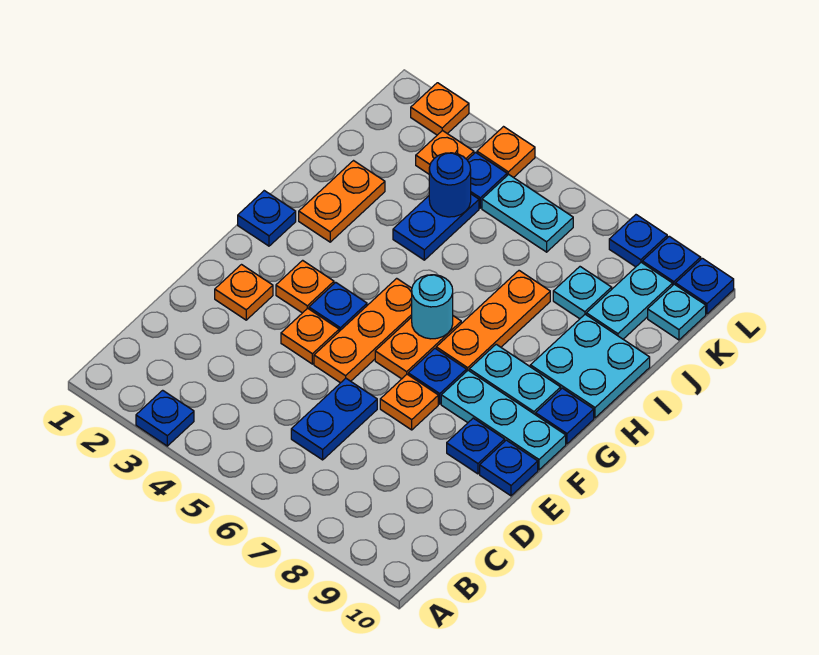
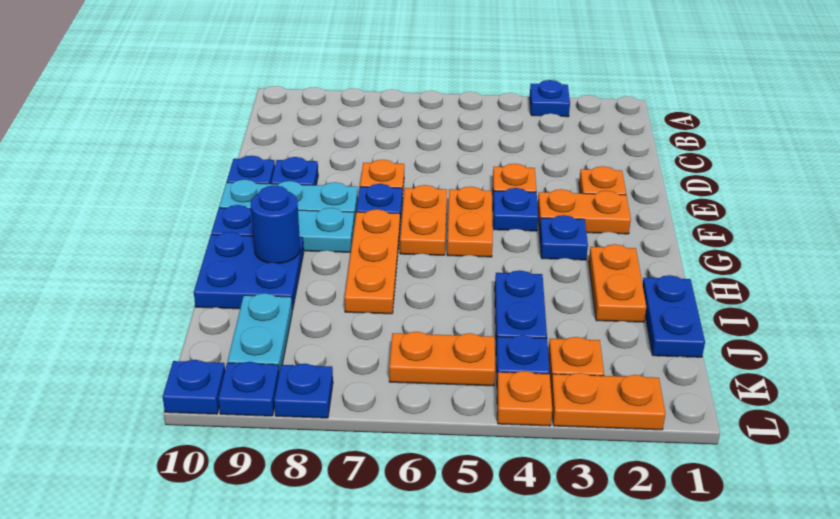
blue plate C6:D6 level 1 -> blue plate I1:J1 level 1
orange plate E5:G5 level 1 -> orange plate F5:G5 level 1
orange plate F3 level 1 -> orange plate F2:F3 level 1
blue plate G1 level 1 -> blue plate G3 level 1
cyan round brick G6 level 2 -> none
cyan plate H9:I10 level 1 -> blue plate H9:I10 level 1
blue round brick J4 level 2 -> blue round brick H9 level 2
cyan plate J8 level 1 -> none
cyan plate K5:K6 level 1 -> orange plate K5:K6 level 1
cyan plate K10 level 1 -> none
orange plate L2 level 1 -> orange plate L2:L3 level 1

